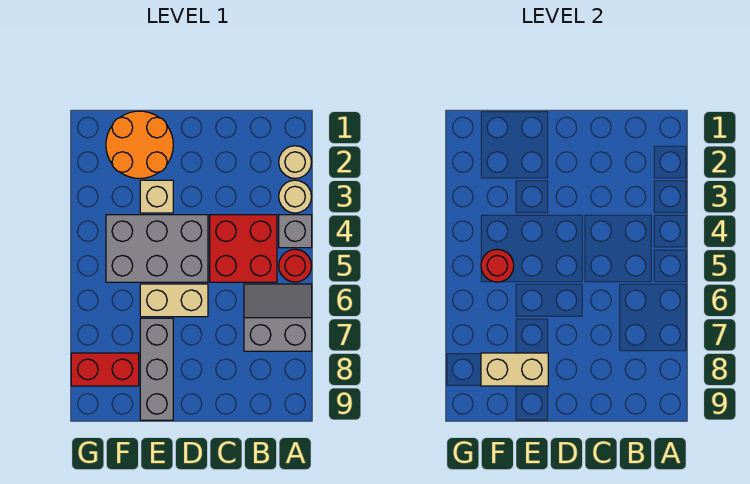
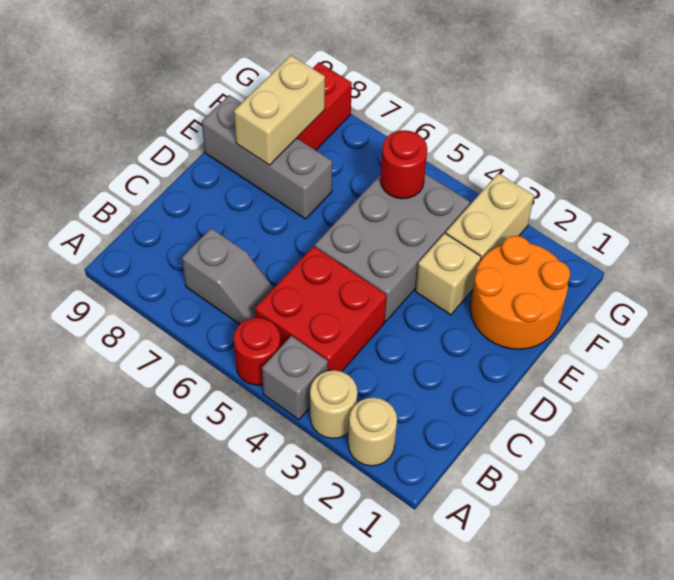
grey slope A6:B7 level 1 top 7 -> grey slope B6:B7 level 1 top 7
tan brick D6:E6 level 1 -> tan brick F3:G3 level 1

